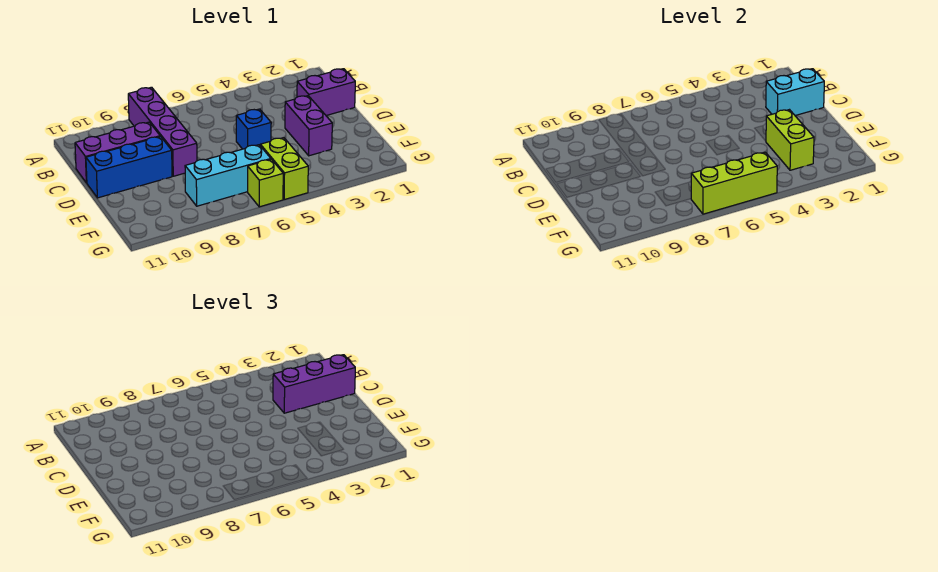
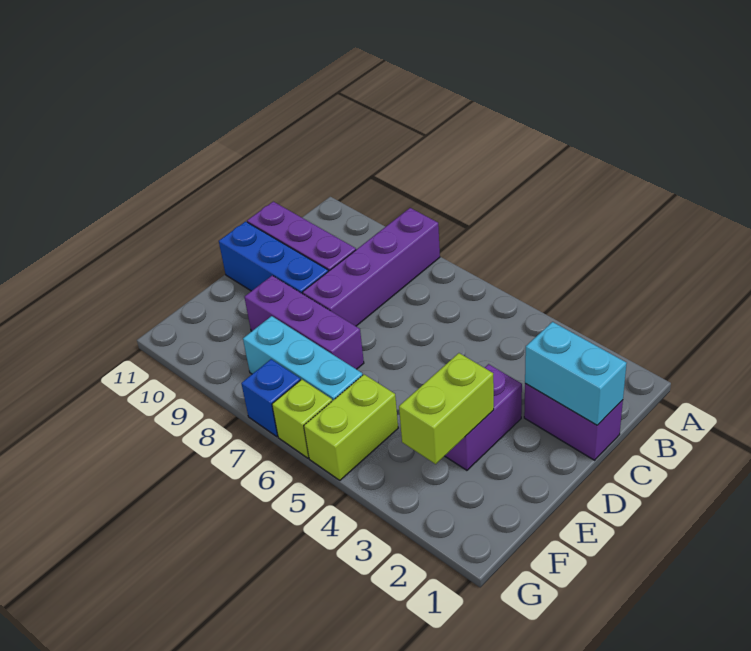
purple brick C1:C3 level 3 -> purple brick E7:E9 level 1
blue brick D5 level 1 -> blue brick G7 level 1
lime brick G5:G7 level 2 -> none

